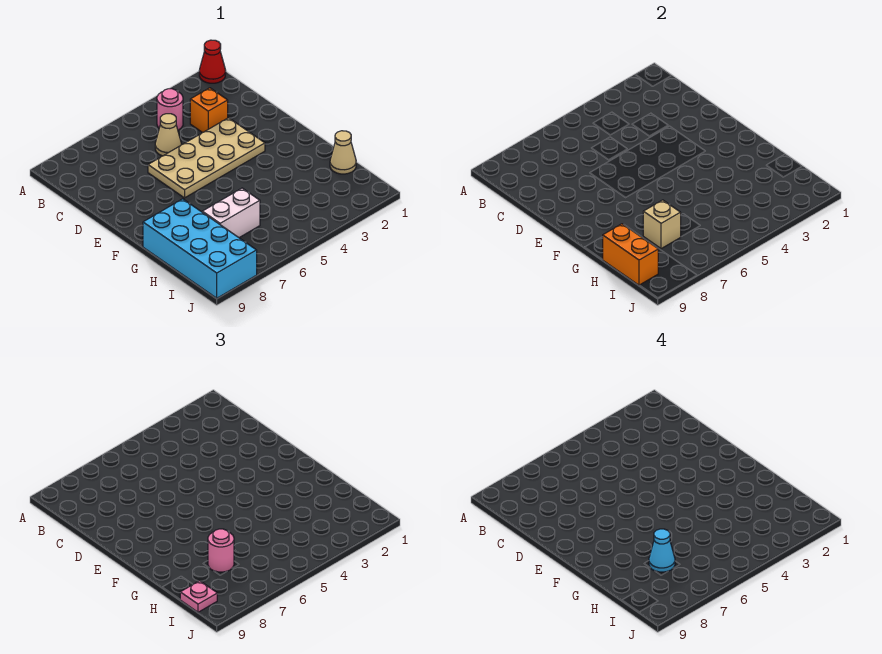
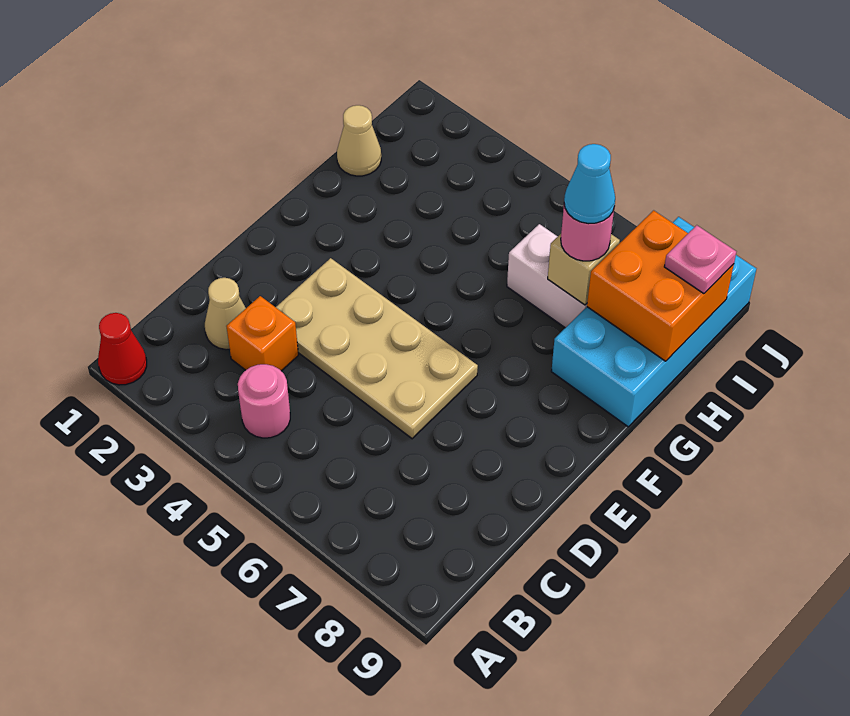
tan cone C5 level 1 -> tan cone C2 level 1
orange brick H9:I9 level 2 -> orange brick H8:I9 level 2

